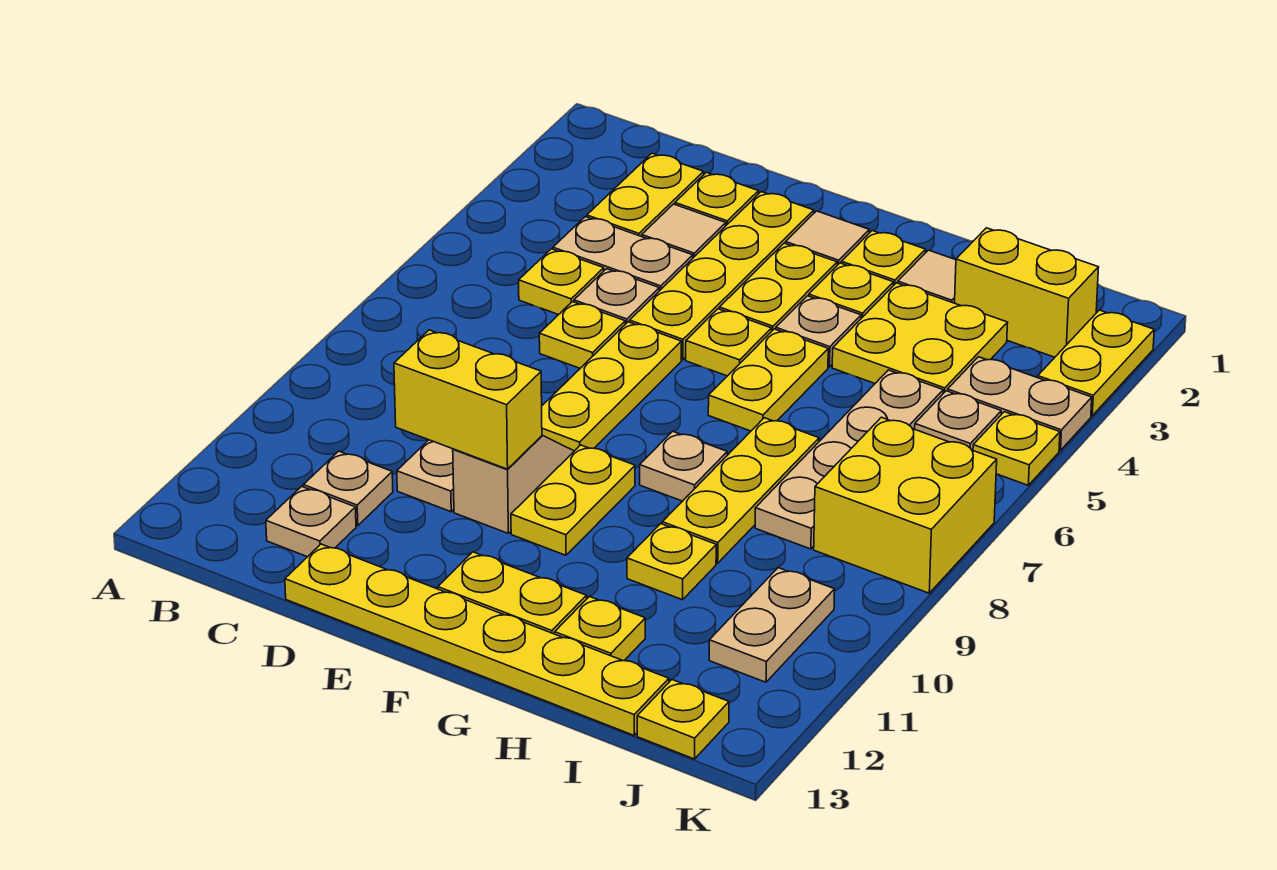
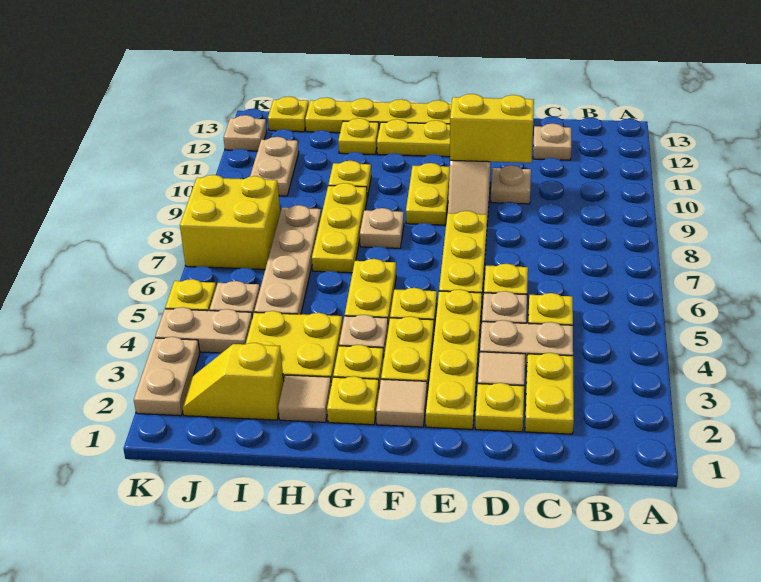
tan plate C11 level 1 -> tan plate K12 level 1
yellow brick I2:J2 level 1 -> yellow slope I2:J2 level 1 top I
yellow plate K2:K3 level 1 -> tan plate K2:K3 level 1

